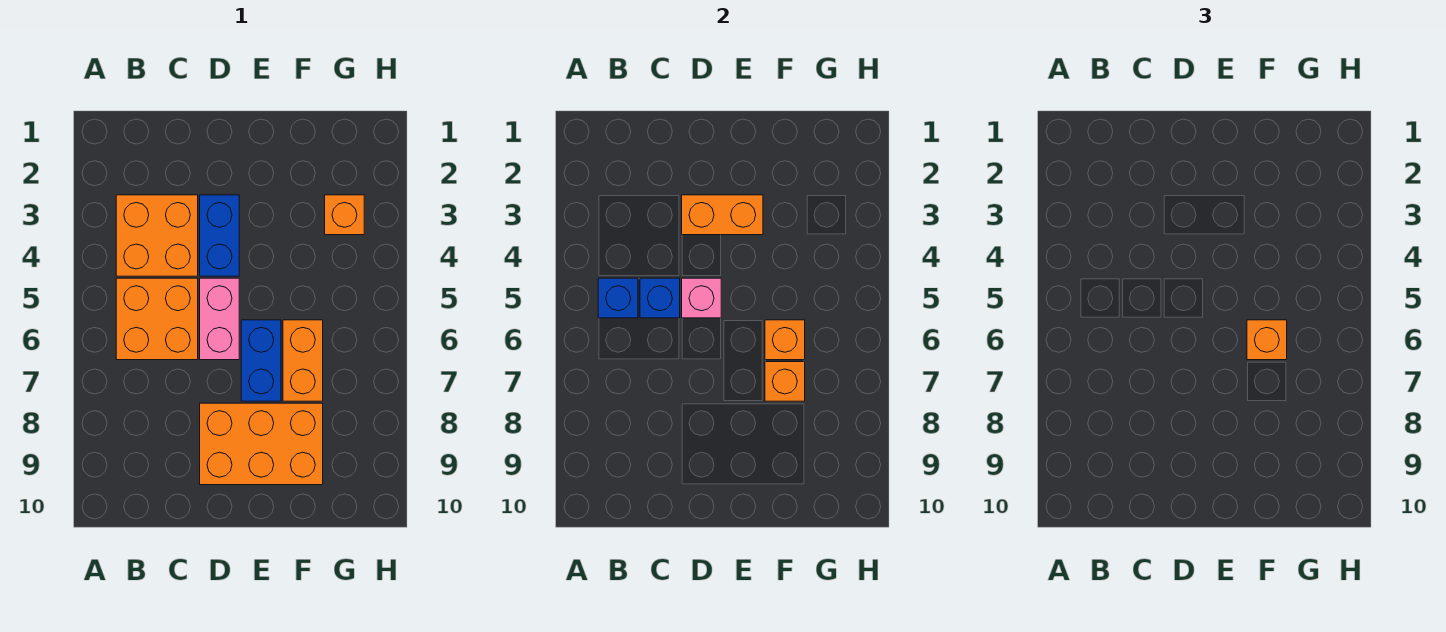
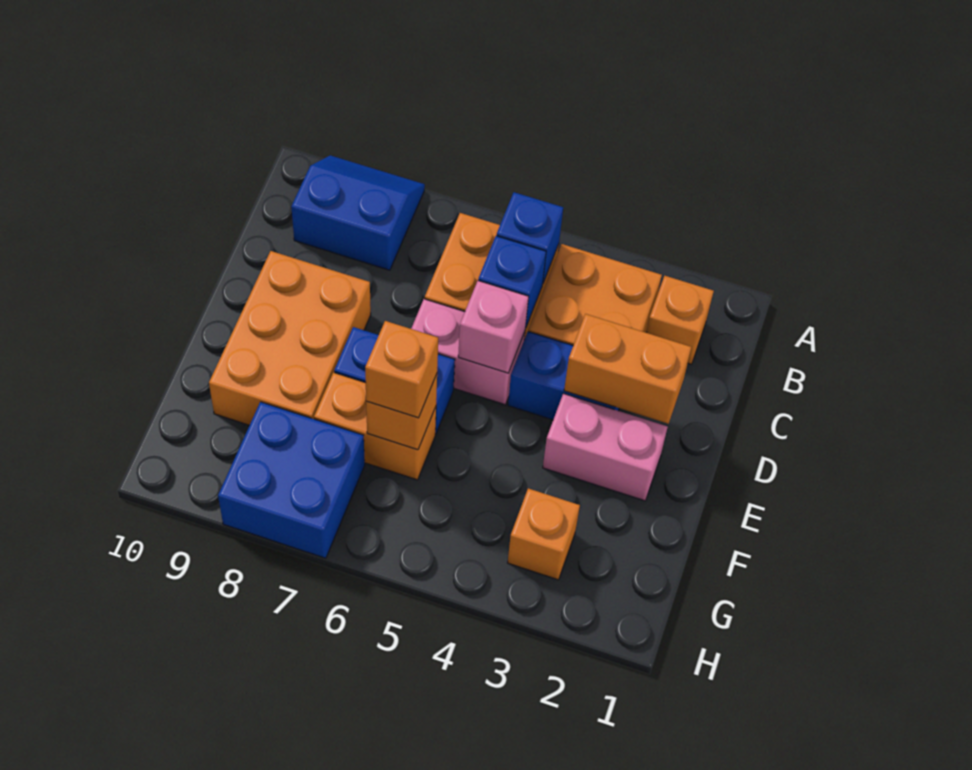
none -> blue slope A8:B9 level 1 top B
orange brick D3:E3 level 2 -> orange brick D2:D3 level 2
none -> pink brick E2:E3 level 1
orange brick F7 level 2 -> orange brick B2 level 1
none -> blue brick G7:H8 level 1

